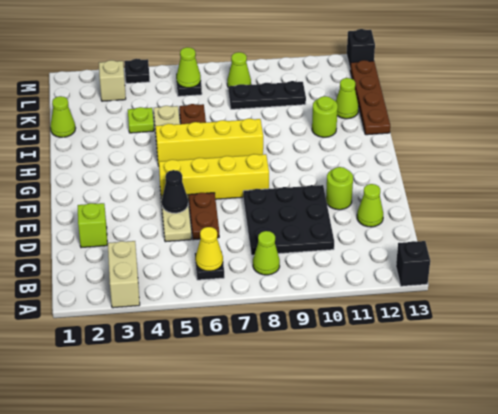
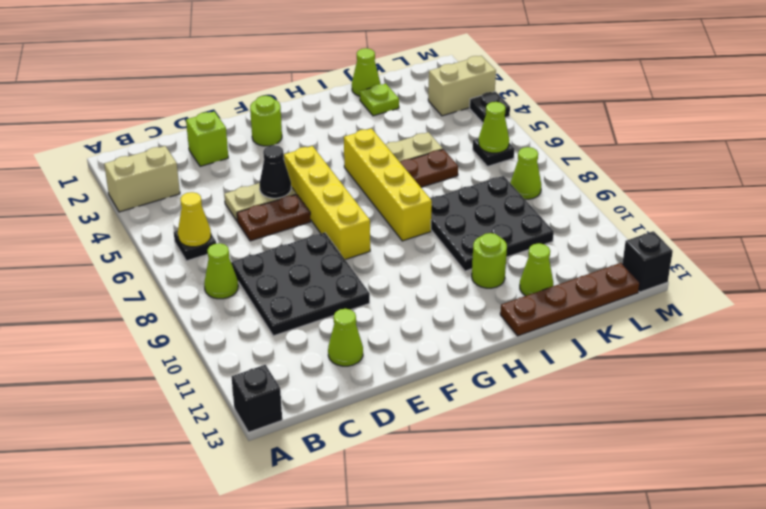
lime round brick E11 level 1 -> lime round brick F2 level 1
lime plate J4 level 1 -> lime plate J2 level 1
black plate K8:K10 level 1 -> black plate I8:K10 level 1
tan brick L3 level 1 -> tan brick L3:M3 level 1

